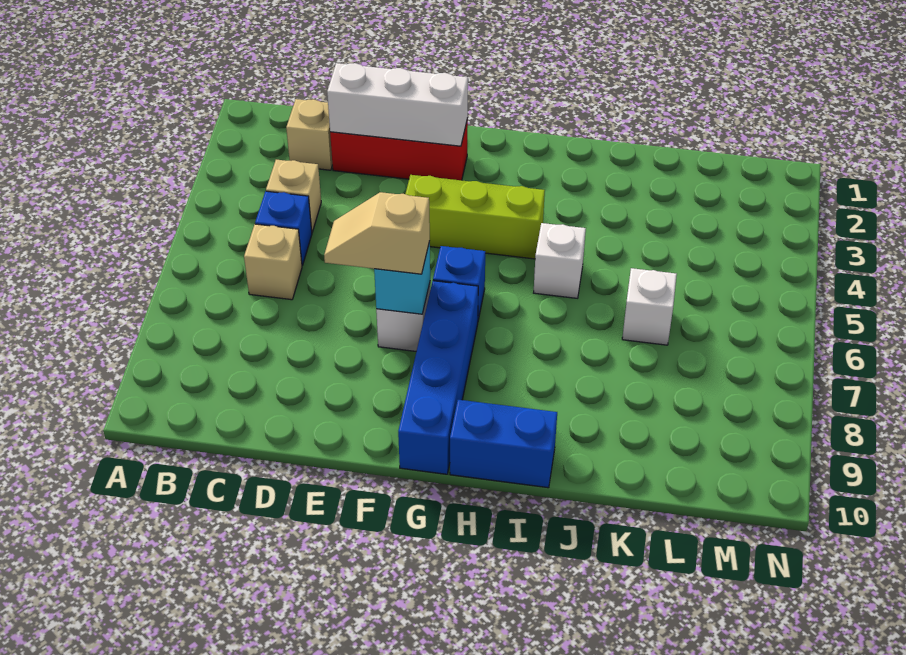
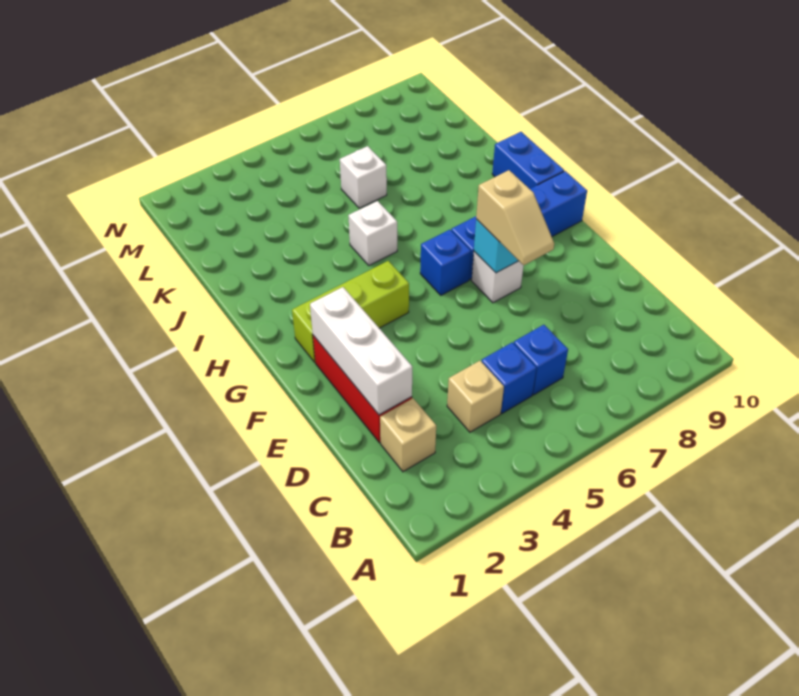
tan brick C6 level 1 -> blue brick C6 level 1
lime brick F4:H4 level 1 -> lime brick G2:G4 level 1

